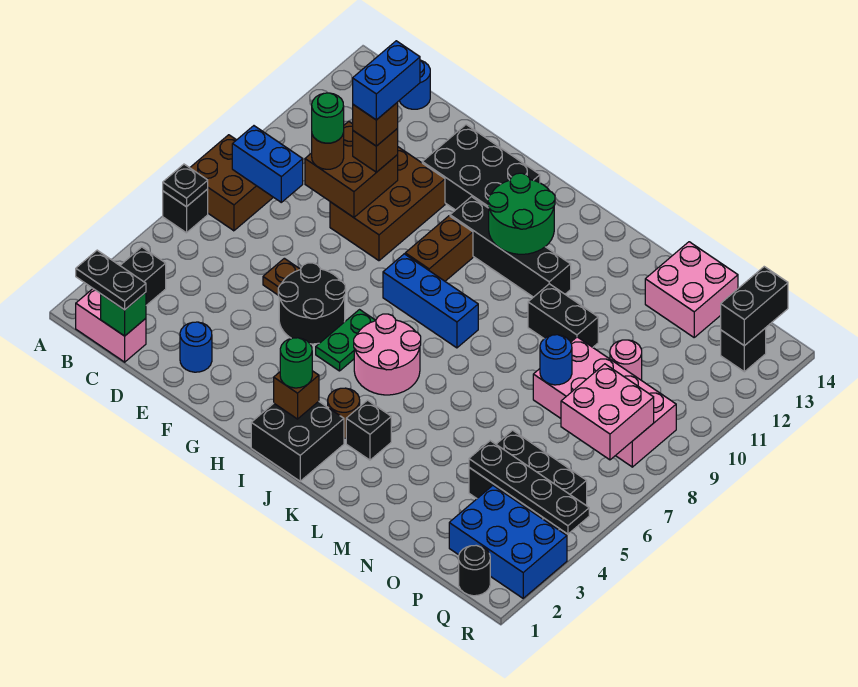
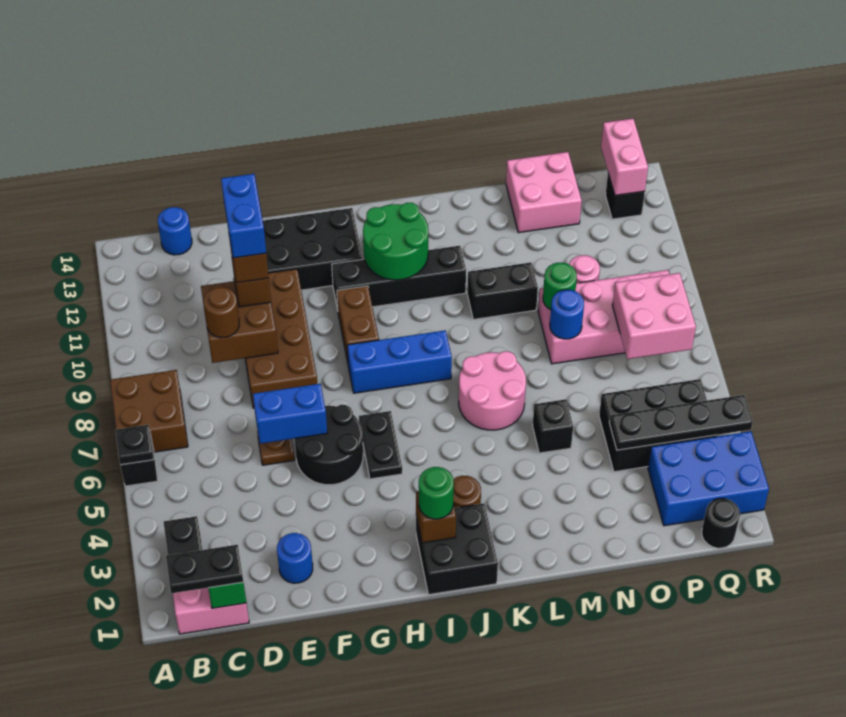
blue brick B8:C8 level 2 -> blue brick E6:F6 level 2
green round brick D9 level 4 -> green round brick N9 level 2
brown brick E9:F11 level 1 -> brown brick E8:F11 level 1
green plate H5:H6 level 1 -> black plate H5:H6 level 1
pink round brick I5:J6 level 1 -> pink round brick K6:L7 level 1
black brick K3 level 1 -> black brick M5 level 1
black brick Q13:Q14 level 2 -> pink brick Q13:Q14 level 2

